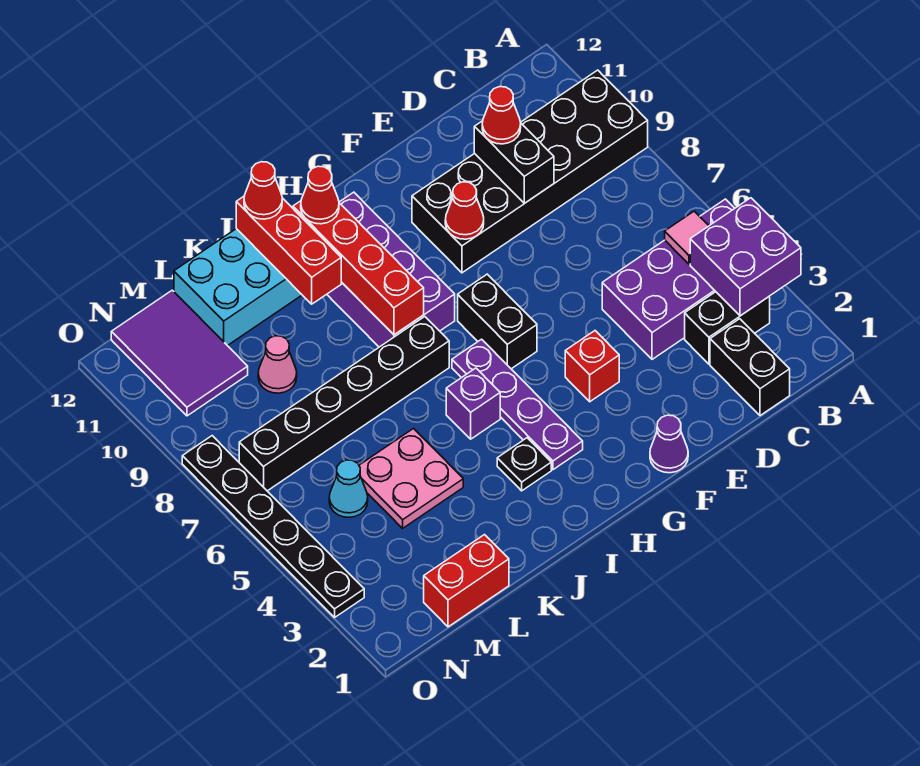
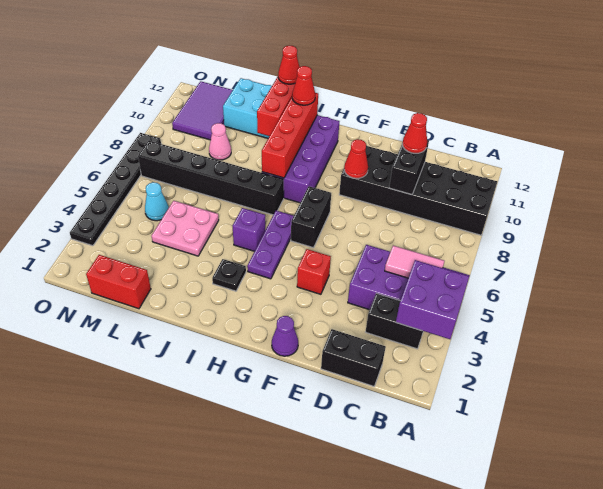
pink tile B5 level 2 -> pink tile B5:C5 level 2
black brick C1:C2 level 1 -> black brick C1:D1 level 1
purple plate H3:H6 level 1 -> purple plate H4:H6 level 1

